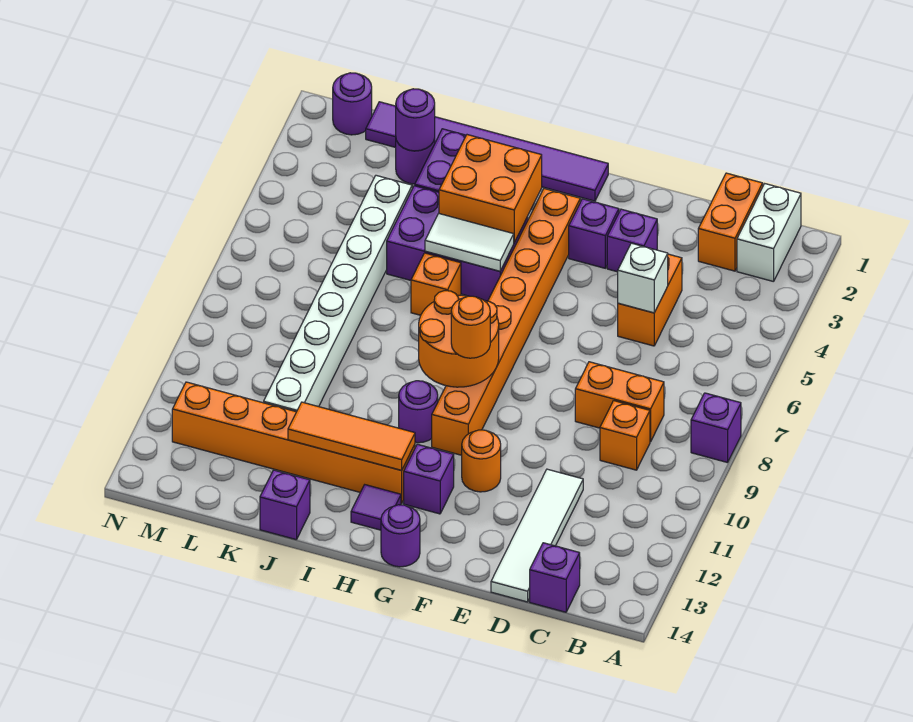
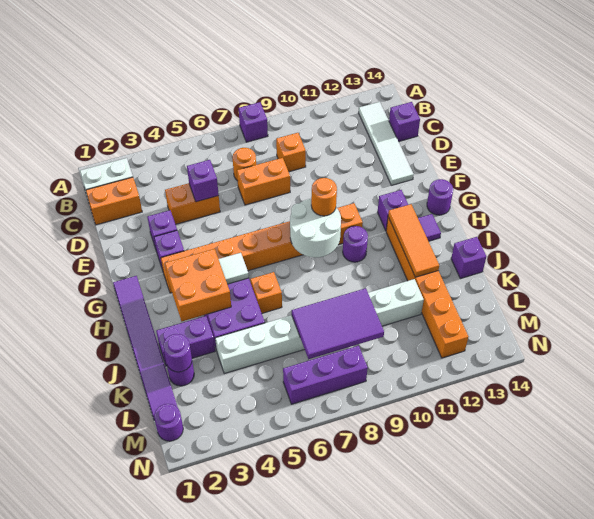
orange brick C8:D8 level 1 -> orange brick D7:D8 level 1
white brick D5 level 2 -> purple brick D5 level 2
white tile D11:D14 level 1 -> white tile B13:E13 level 1
orange round brick F11 level 1 -> orange round brick C7 level 1
orange round brick G8:H9 level 2 -> white round brick G8:H9 level 2
white tile H5:I5 level 2 -> white tile H5 level 2
none -> purple tile K7:L9 level 2
none -> purple brick M6:M8 level 1

